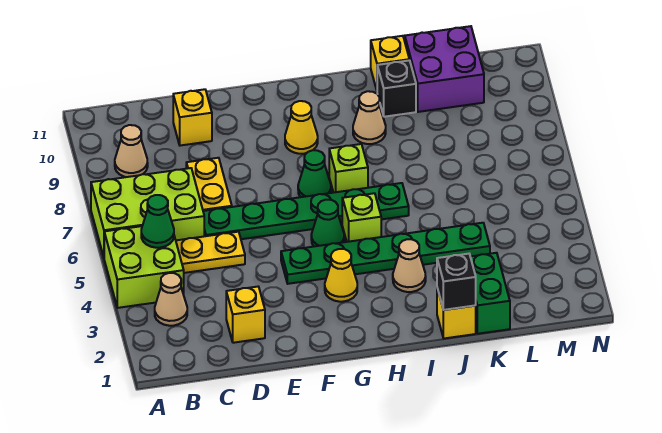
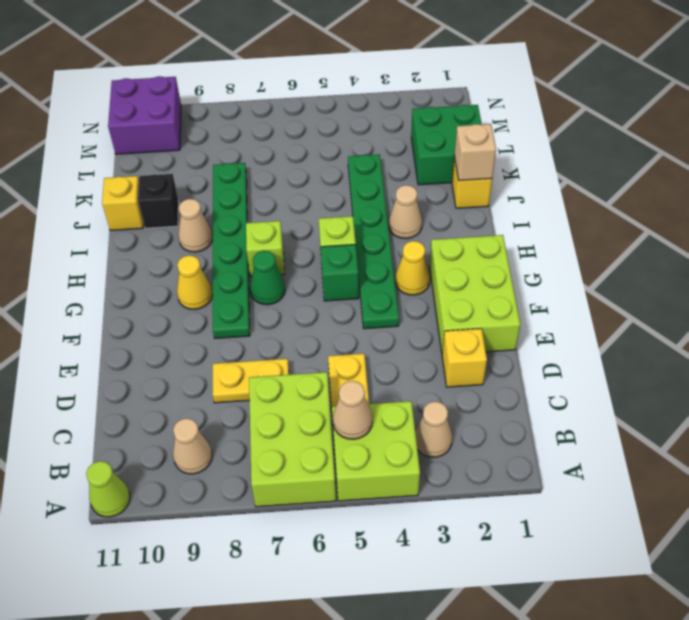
none -> lime cone A11 level 1
green cone B5 level 2 -> tan cone B5 level 2
green plate D6:I6 level 1 -> green plate F8:K8 level 1
yellow brick D10 level 1 -> none
none -> lime brick E1:G2 level 1
green cone G5 level 1 -> green brick G5 level 1
black brick J1 level 2 -> tan brick J1 level 2
green brick K1:K2 level 1 -> green brick K1:L2 level 1
purple brick K10:L11 level 1 -> purple brick M10:N11 level 1

